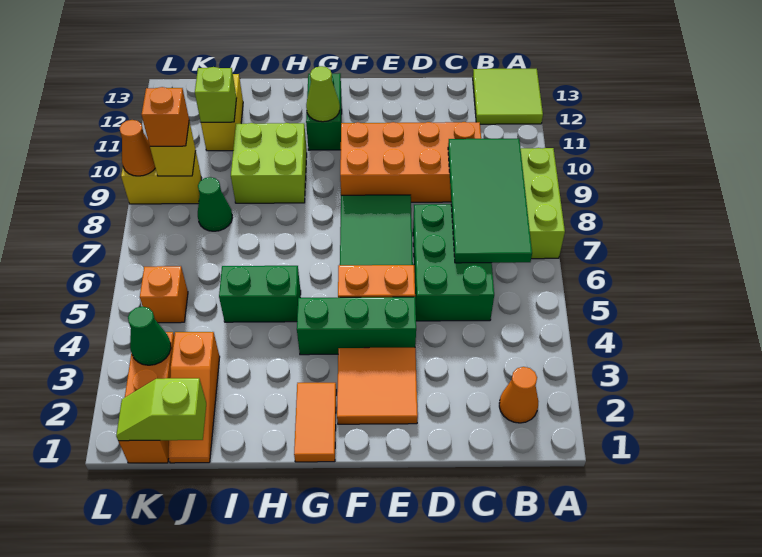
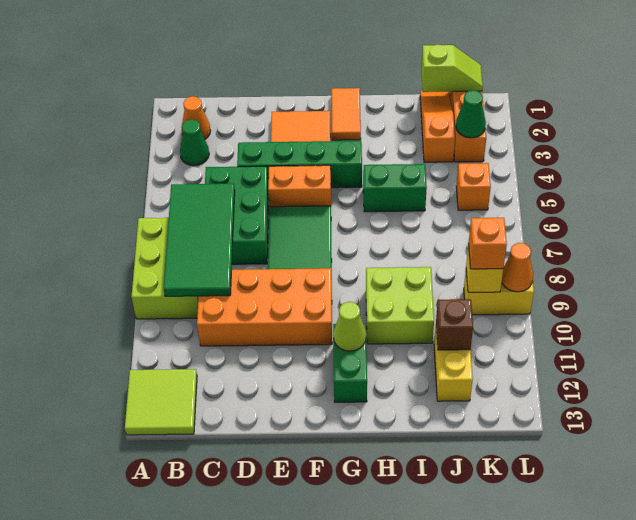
green brick E4:G4 level 1 -> green brick D4:G4 level 1
green cone J8 level 1 -> green cone B3 level 1
lime brick J11 level 2 -> brown brick J11 level 2

